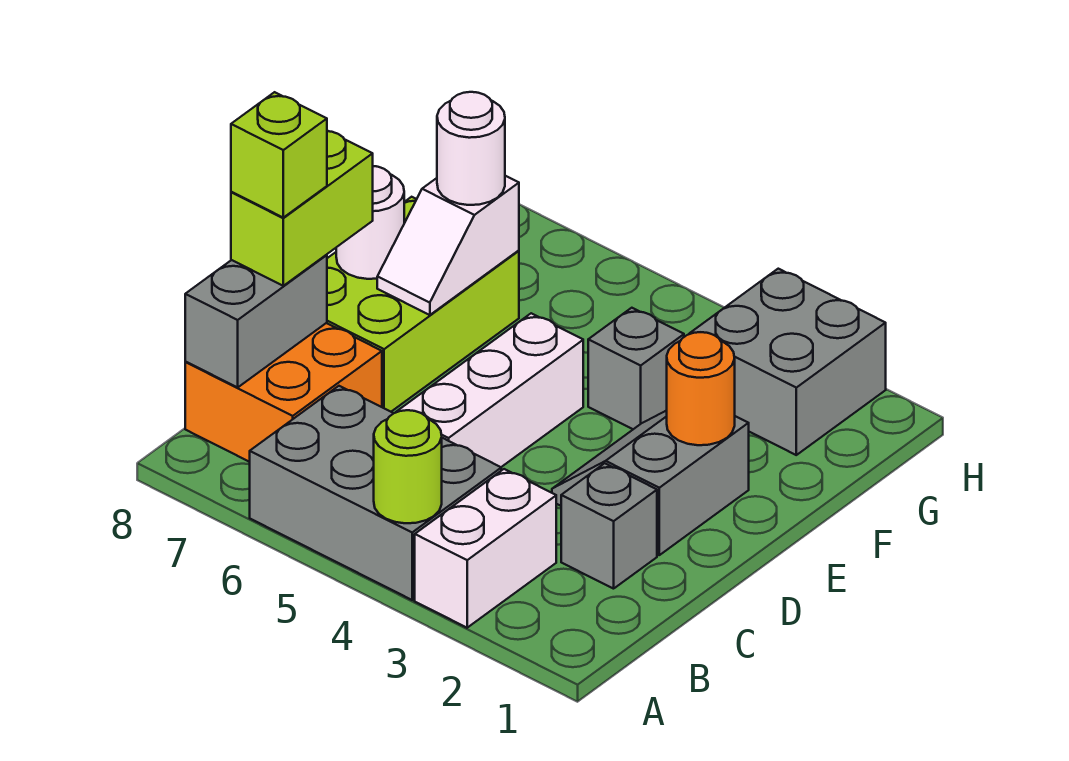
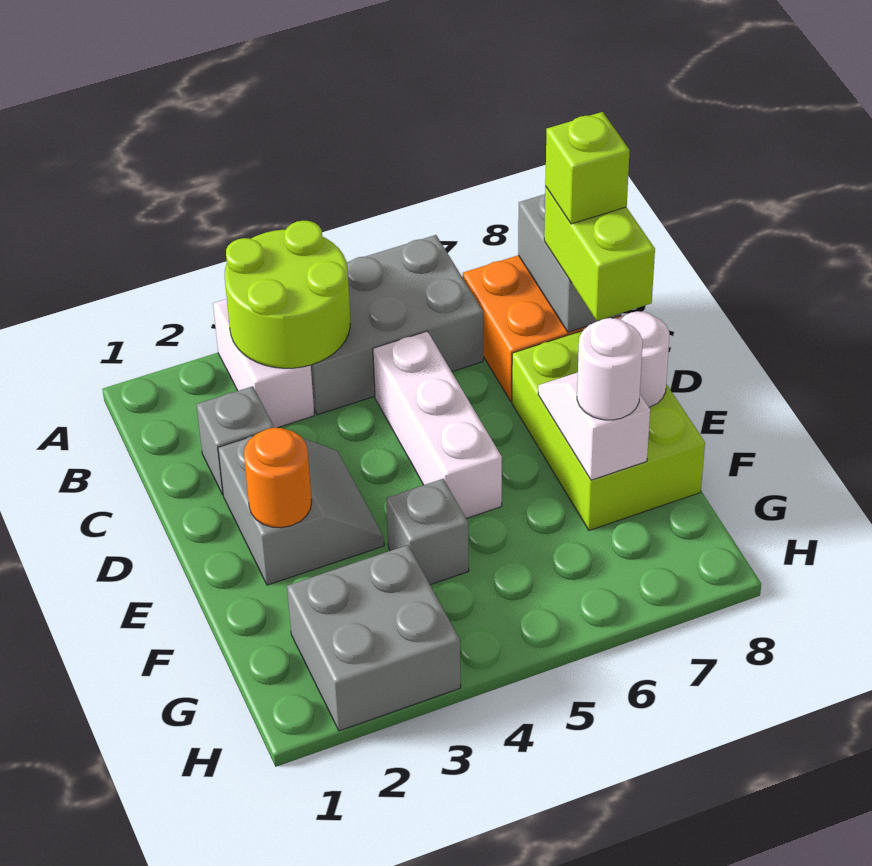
lime round brick A4 level 2 -> lime round brick A3:B4 level 2

